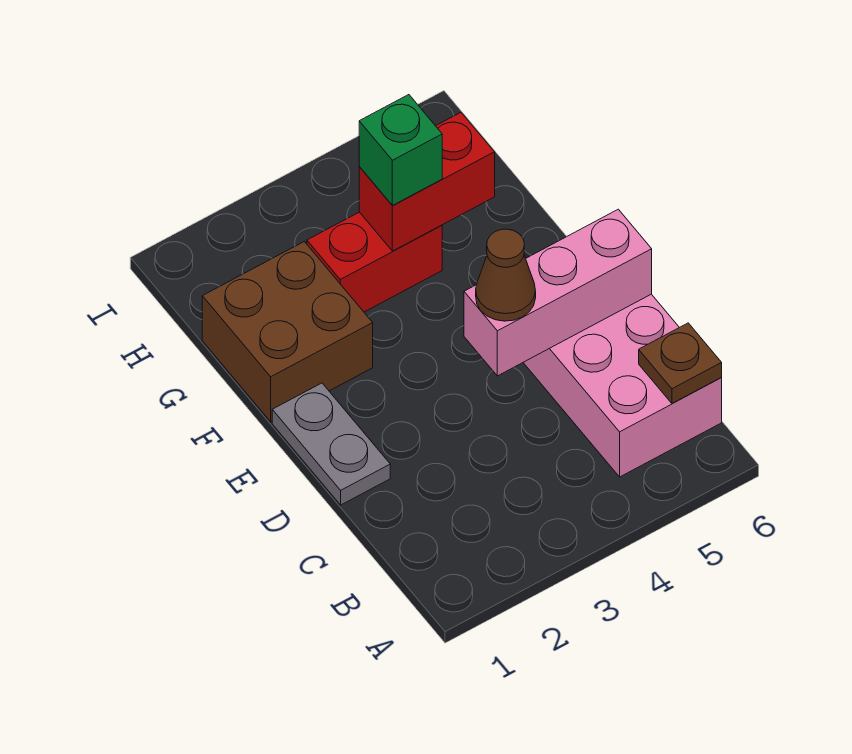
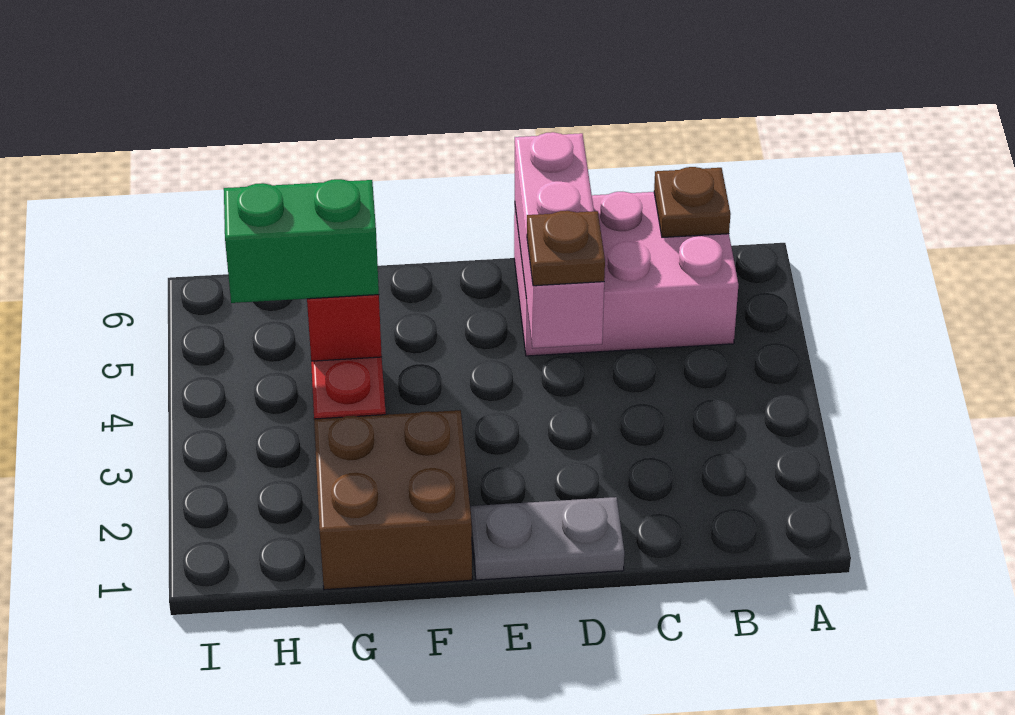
brown cone D4 level 3 -> brown plate D4 level 3
green brick G4 level 3 -> green brick G4:H4 level 3

